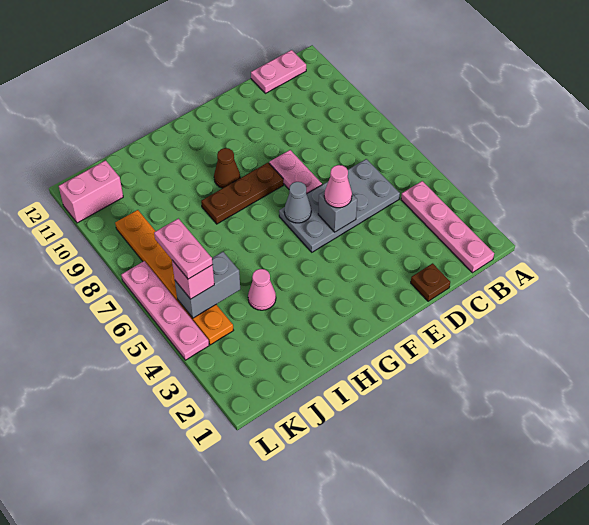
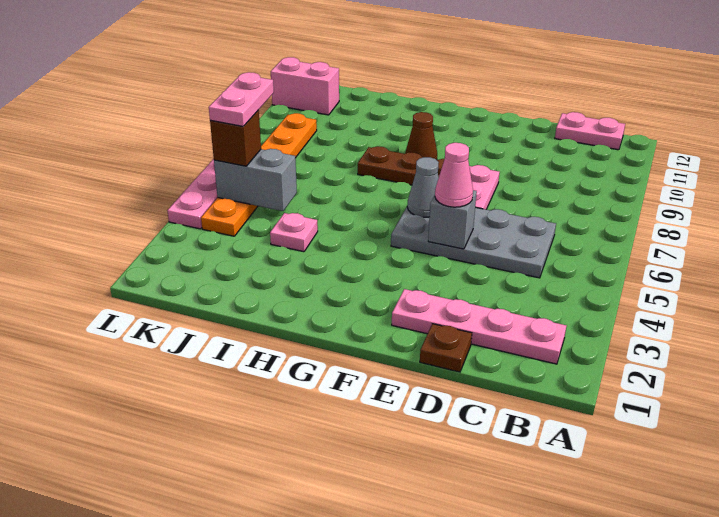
pink plate B1:B4 level 1 -> pink plate B2:E2 level 1
pink cone I4 level 1 -> pink plate I4 level 1
pink brick K5 level 3 -> brown brick K5 level 3

